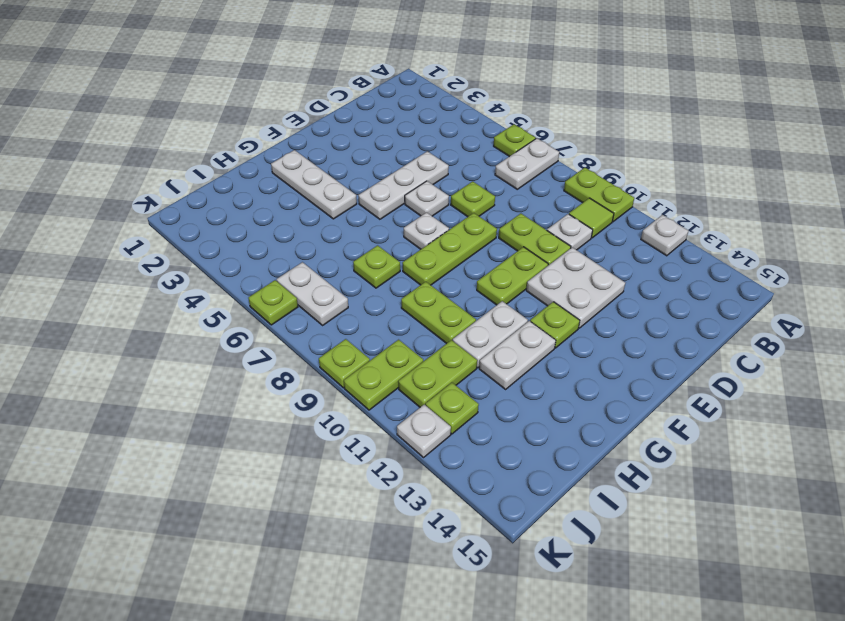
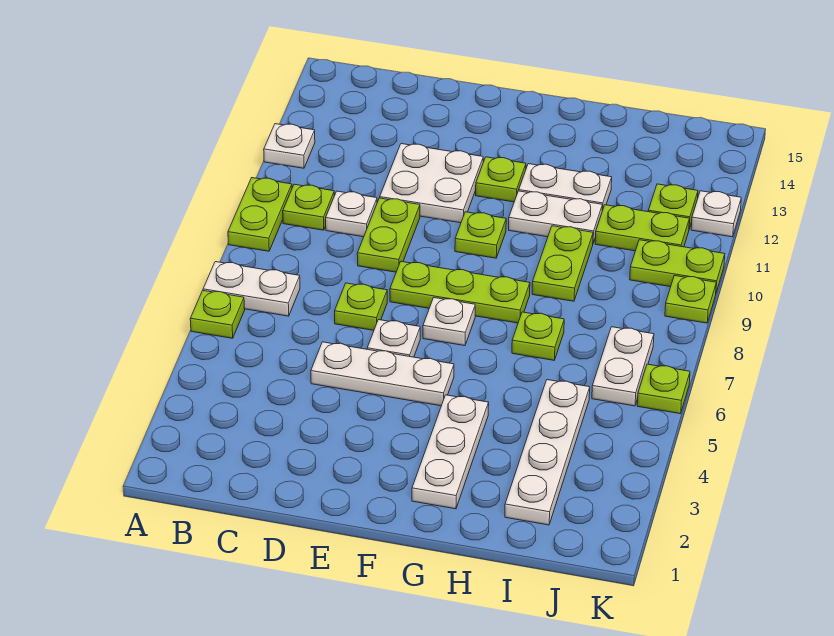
lime tile B10 level 1 -> lime plate B10 level 1
lime plate E10:F10 level 1 -> lime plate F10 level 1
none -> white plate I2:I5 level 1

